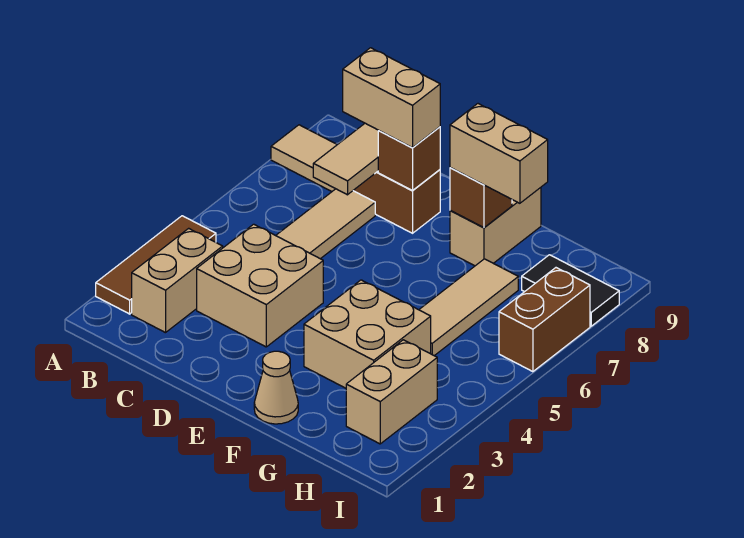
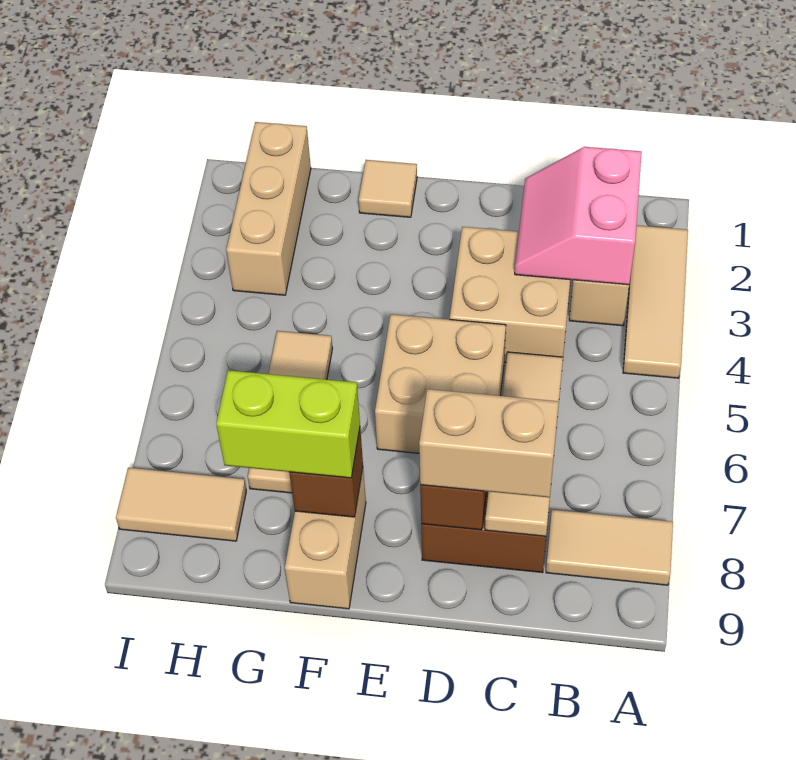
brown tile A2:A4 level 1 -> tan tile A2:A4 level 1
none -> pink slope B2:C3 level 2 top B
tan cone F1 level 1 -> tan tile F1 level 1
tan brick F3:G4 level 1 -> tan brick D5:E6 level 1
tan brick F8:G8 level 3 -> lime brick F8:G8 level 3
tan brick H2:H3 level 1 -> tan brick H1:H3 level 1
black tile H8:I8 level 1 -> tan tile H8:I8 level 1
brown brick I6:I7 level 1 -> none

